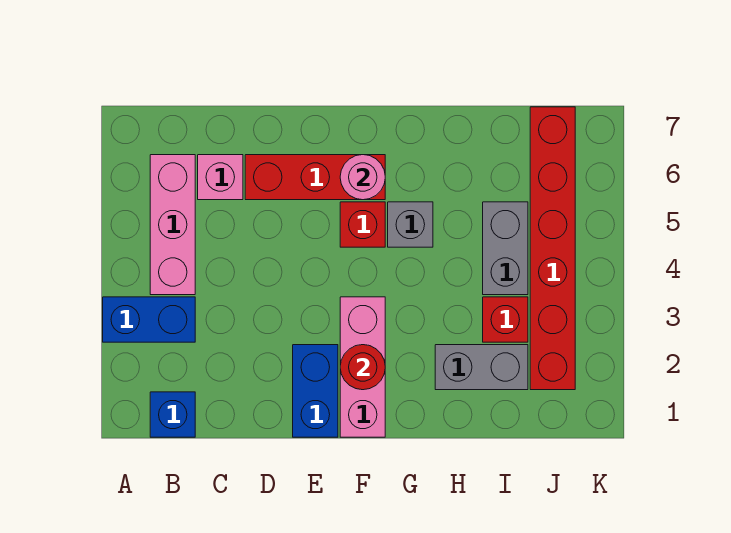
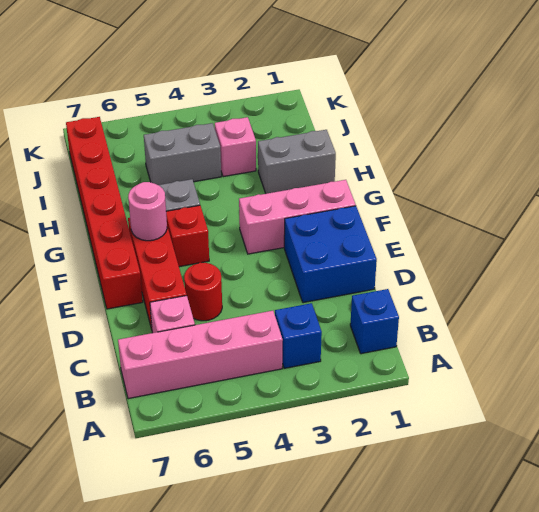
blue brick A3:B3 level 1 -> blue brick B3 level 1
pink brick B4:B6 level 1 -> pink brick B4:B7 level 1
blue brick E1:E2 level 1 -> blue brick D1:E2 level 1
red round brick F2 level 2 -> red round brick D5 level 1
grey brick H2:I2 level 1 -> grey brick H1:H2 level 1
red brick I3 level 1 -> pink brick I3 level 1
red brick J2:J7 level 1 -> red brick E7:J7 level 1

